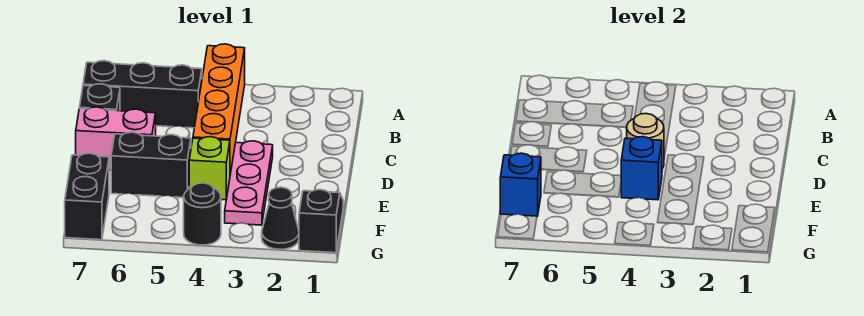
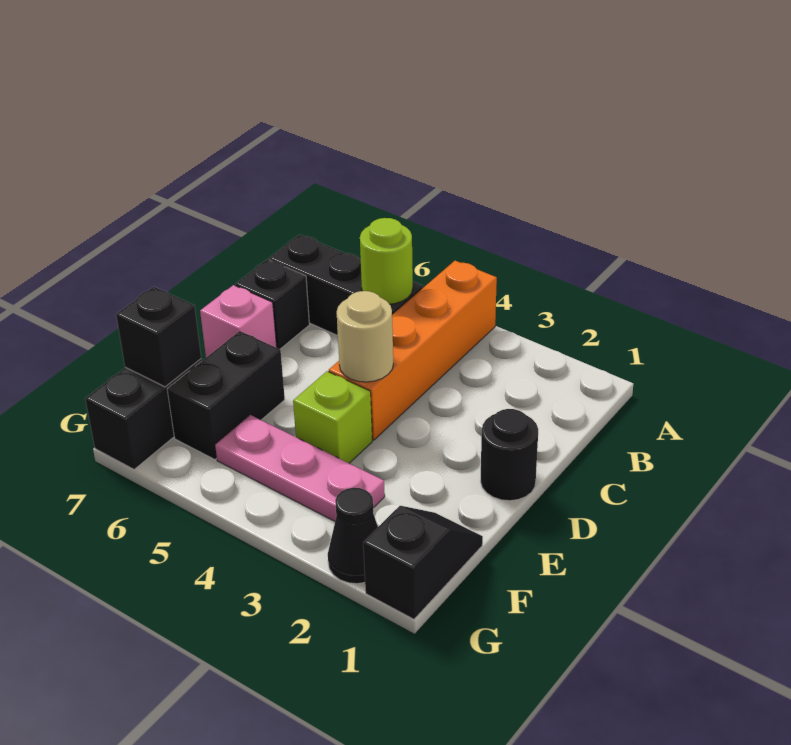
none -> lime round brick B5 level 2
pink plate D3:F3 level 1 -> pink plate F3:F5 level 1
pink brick D6:D7 level 1 -> pink brick D7 level 1
blue brick E4 level 2 -> none
black brick E5:E6 level 1 -> black brick E6:F6 level 1
blue brick F7 level 2 -> black brick F7 level 2
black round brick G4 level 1 -> black round brick D1 level 1

